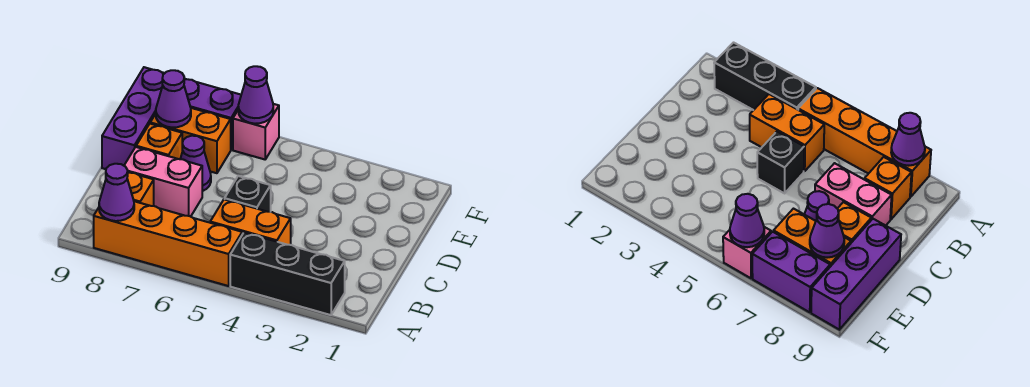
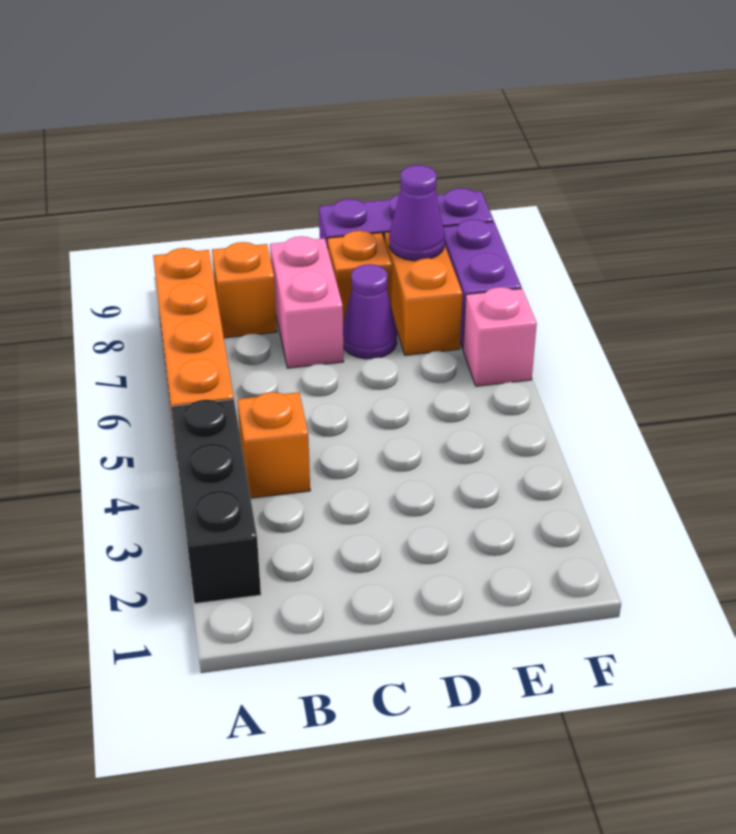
purple cone A8 level 2 -> none
orange brick B4:B5 level 1 -> orange brick B4 level 1
black brick C5 level 1 -> none
purple cone F6 level 2 -> none

